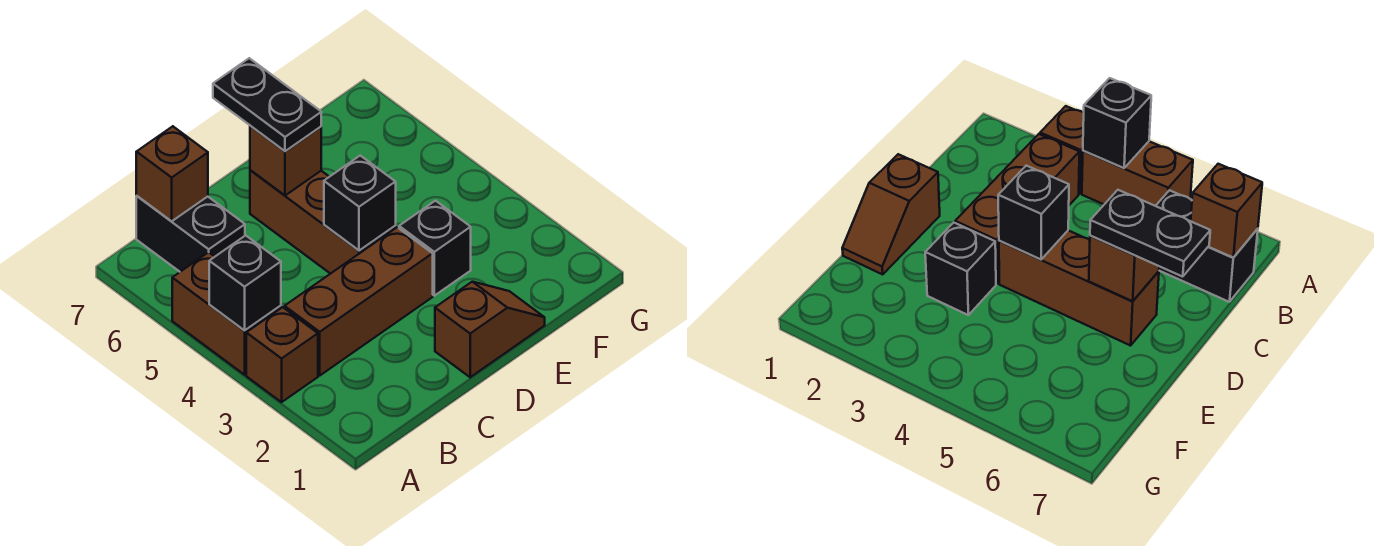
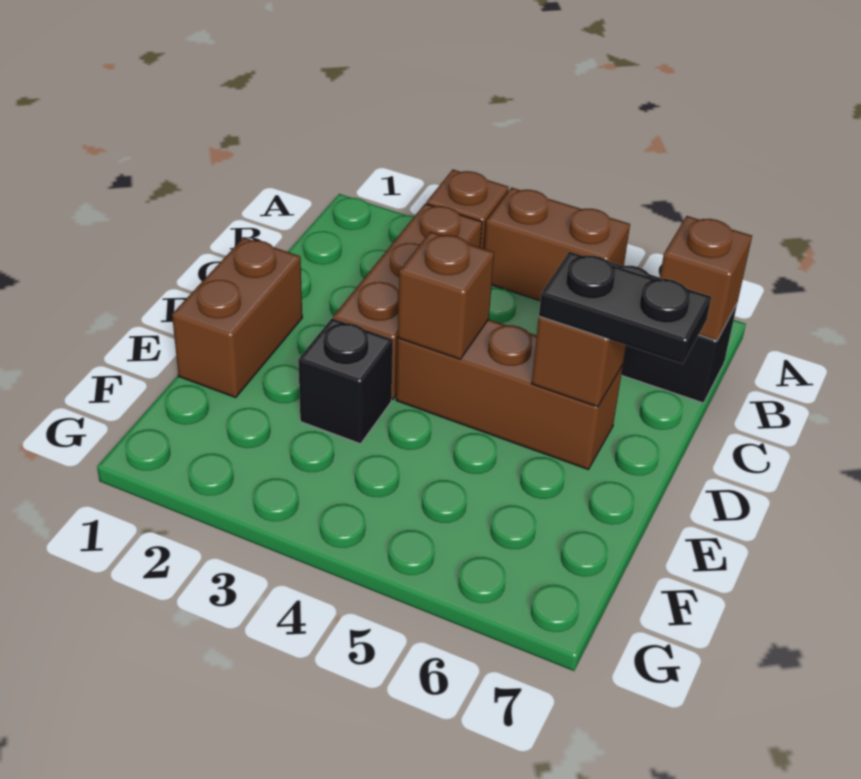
black brick A4 level 2 -> none
brown slope D1:E1 level 1 top D -> brown brick D1:E1 level 1
black brick D4 level 2 -> brown brick D4 level 2

